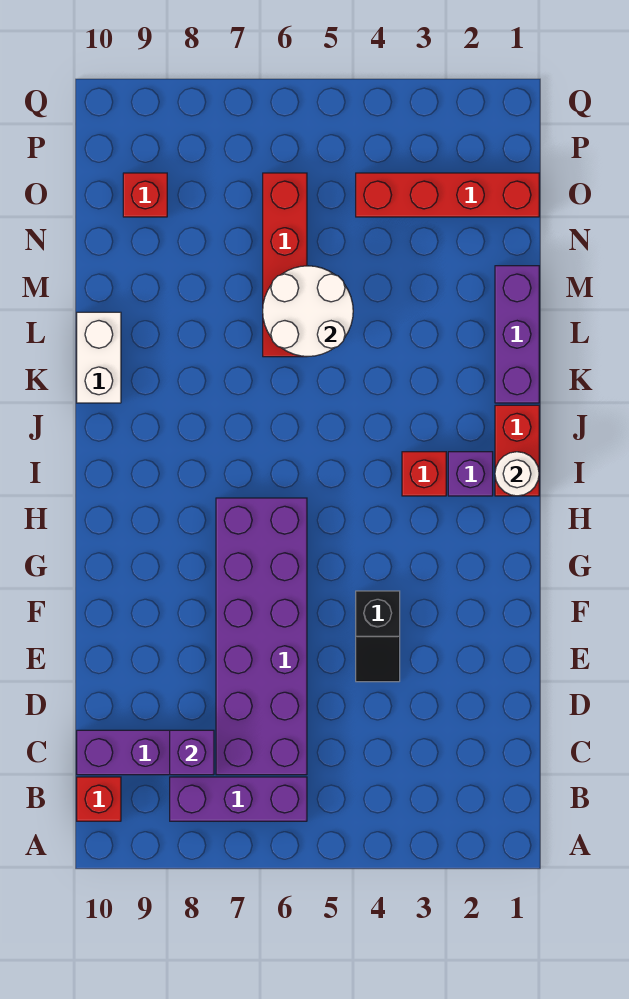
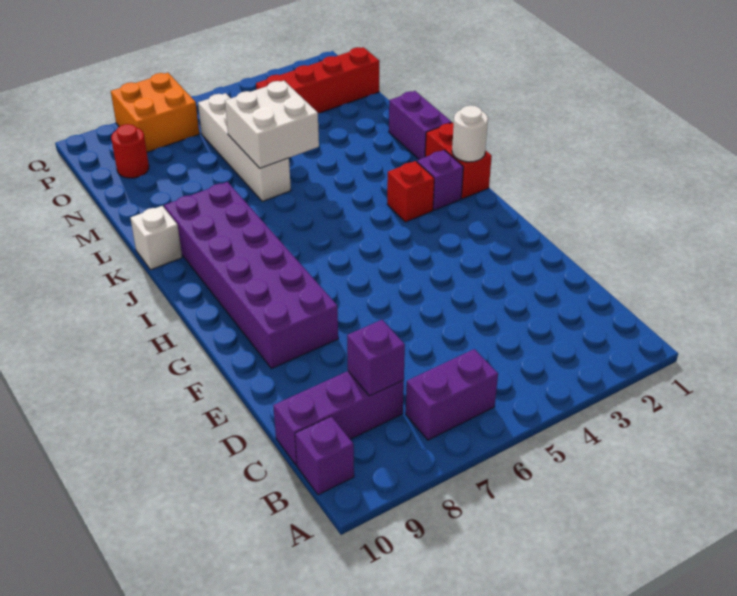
purple brick B6:B8 level 1 -> purple brick B6:B7 level 1
red brick B10 level 1 -> purple brick B10 level 1
purple brick C6:H7 level 1 -> purple brick F8:K9 level 1
black slope E4:F4 level 1 top F -> none
purple brick K1:M1 level 1 -> purple brick K1:L1 level 1
white brick K10:L10 level 1 -> white brick K10 level 1
white round brick L5:M6 level 2 -> white brick L5:M6 level 2
red brick L6:O6 level 1 -> white brick L6:O6 level 1
red brick O9 level 1 -> red round brick O9 level 1
none -> orange brick P7:Q8 level 1

